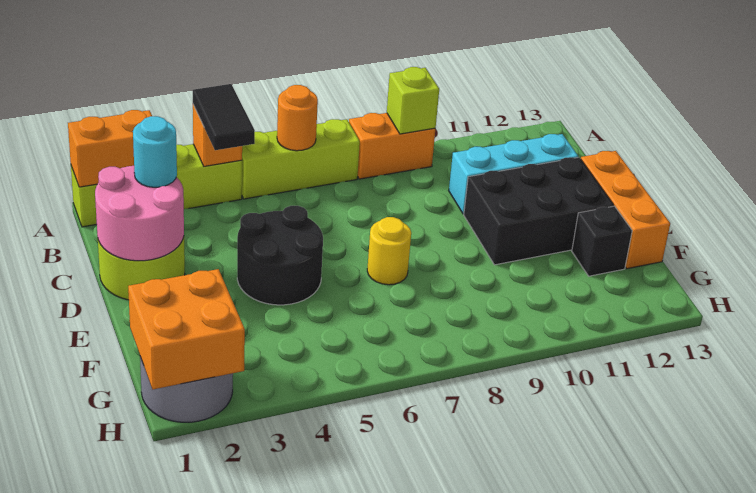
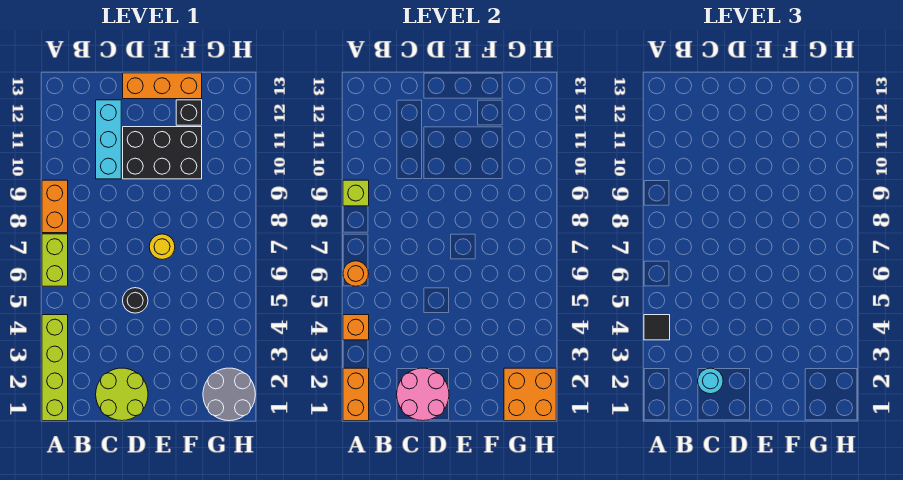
black tile A4:B4 level 3 -> black tile A4 level 3
lime brick A5:A7 level 1 -> lime brick A6:A7 level 1
black round brick D4:E5 level 1 -> black round brick D5 level 1
black brick D10:E12 level 1 -> black brick D10:F11 level 1

